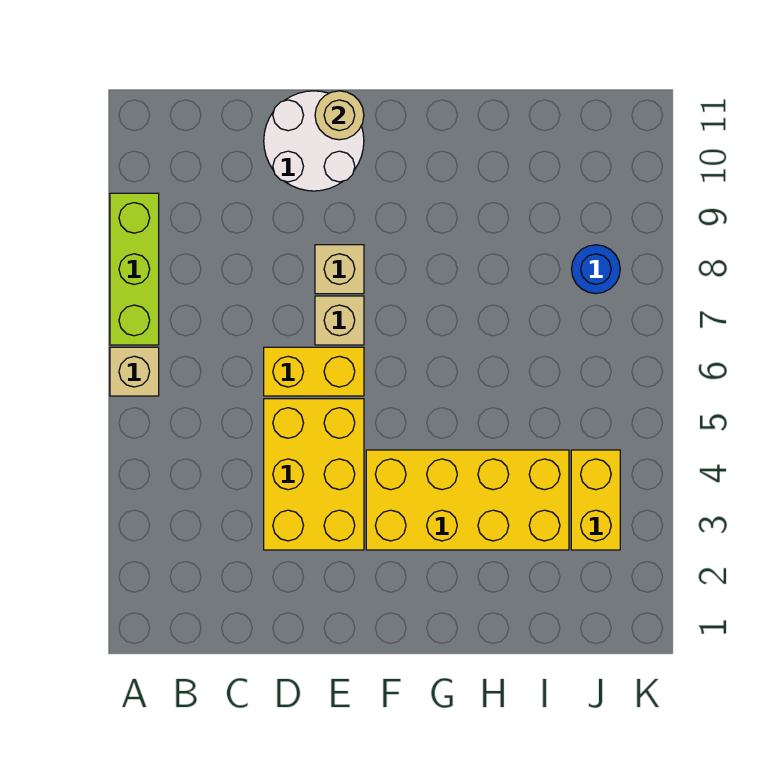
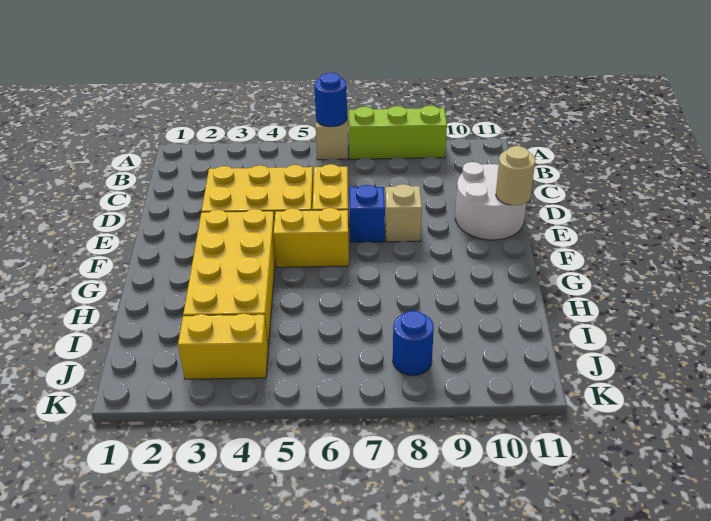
none -> blue round brick A6 level 2
tan brick E7 level 1 -> blue brick E7 level 1
none -> yellow brick F5:F6 level 1

